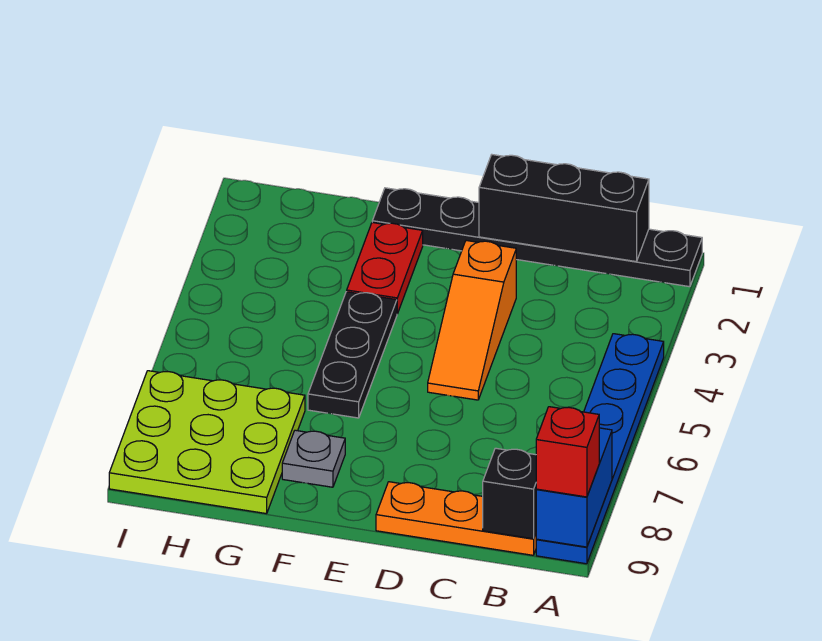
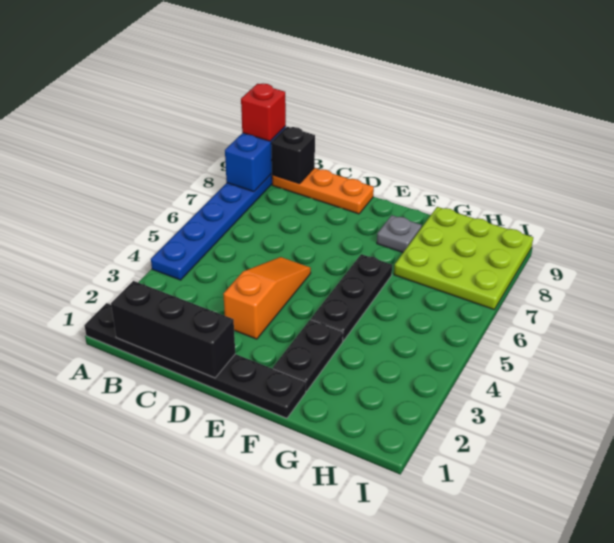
red plate F2:F3 level 1 -> black plate F2:F3 level 1

